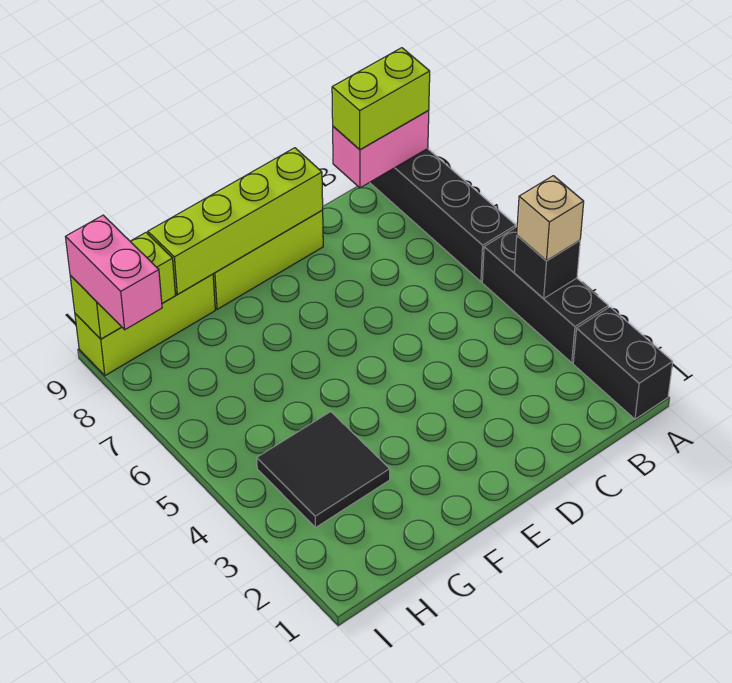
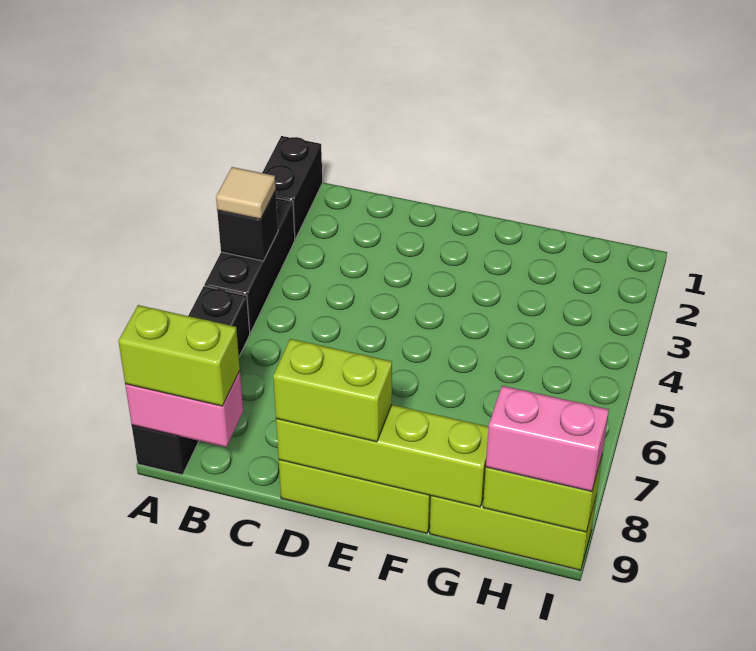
tan brick A4 level 3 -> tan tile A4 level 3
none -> lime brick D9:E9 level 3
black tile G3:H4 level 1 -> none
pink brick I8:I9 level 3 -> pink brick H9:I9 level 3

